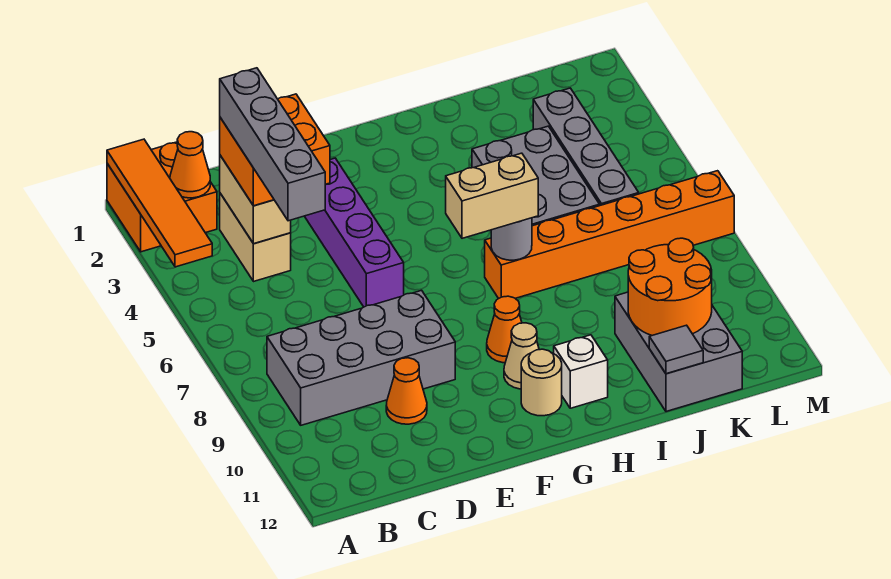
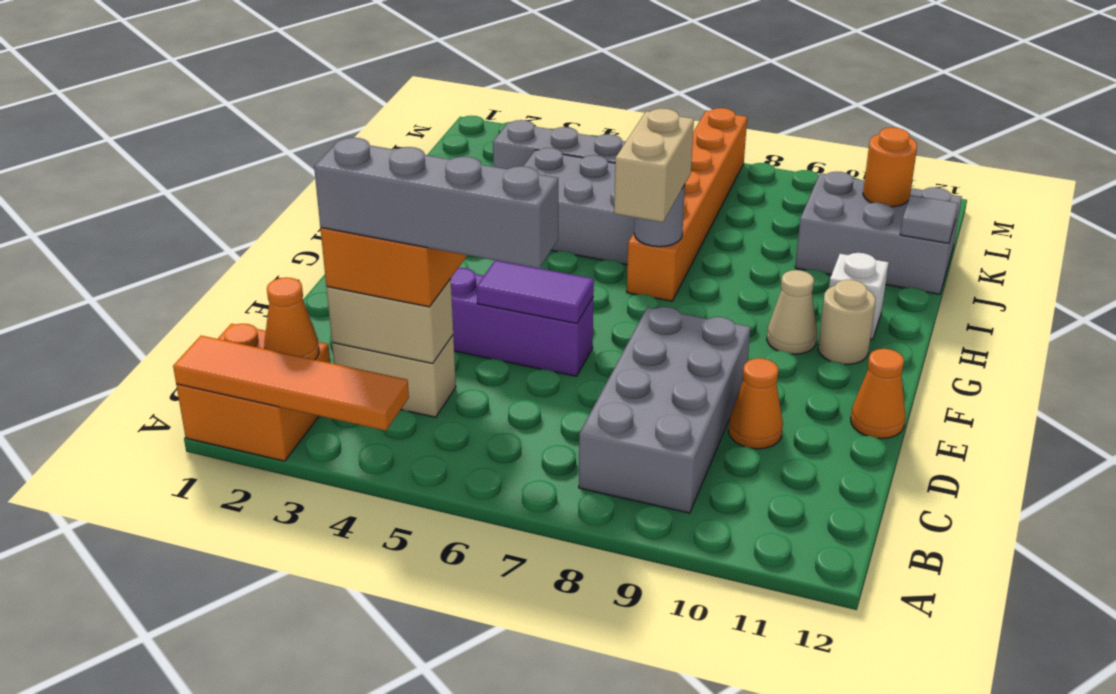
none -> purple tile E5:E6 level 2
orange cone G9 level 1 -> orange cone E12 level 1
orange round brick J10:K11 level 2 -> orange round brick K11 level 2

